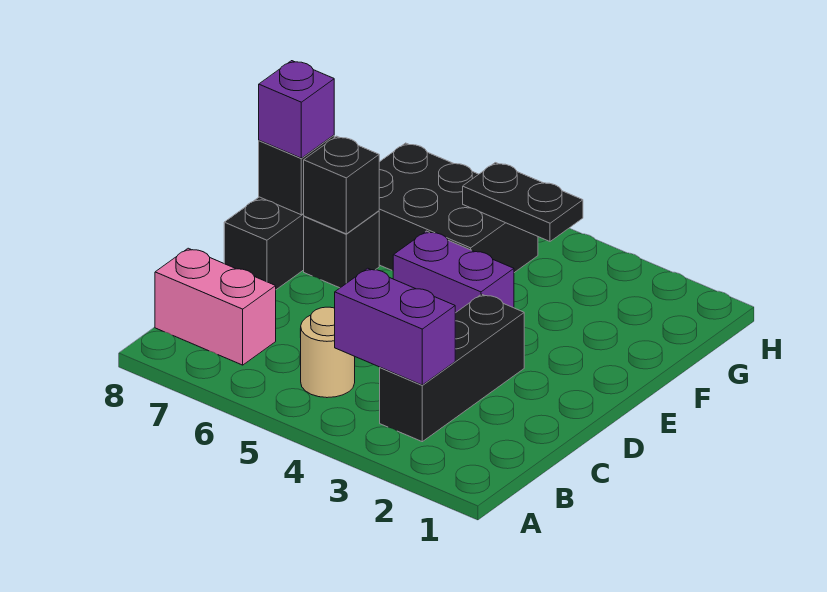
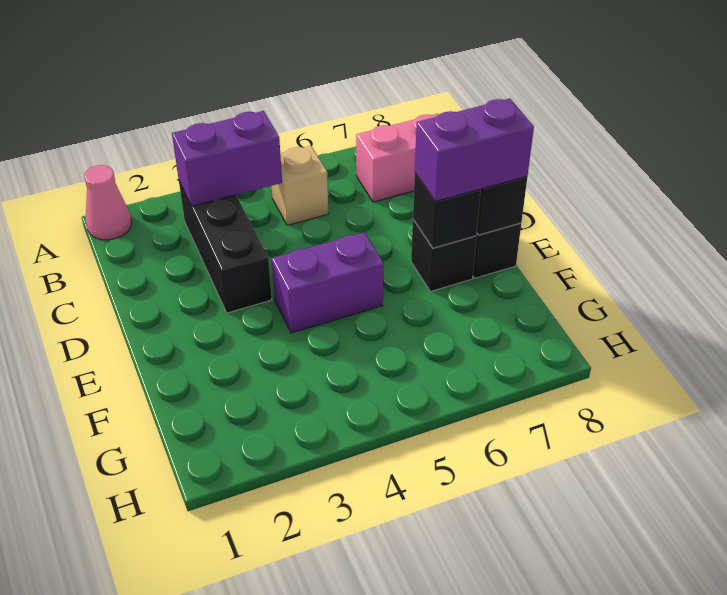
none -> pink cone A1 level 1
tan round brick B5 level 1 -> tan brick B5 level 1
purple brick E8 level 3 -> purple brick E7:E8 level 3
black brick F5:G7 level 1 -> none
black plate G4:G5 level 2 -> none

